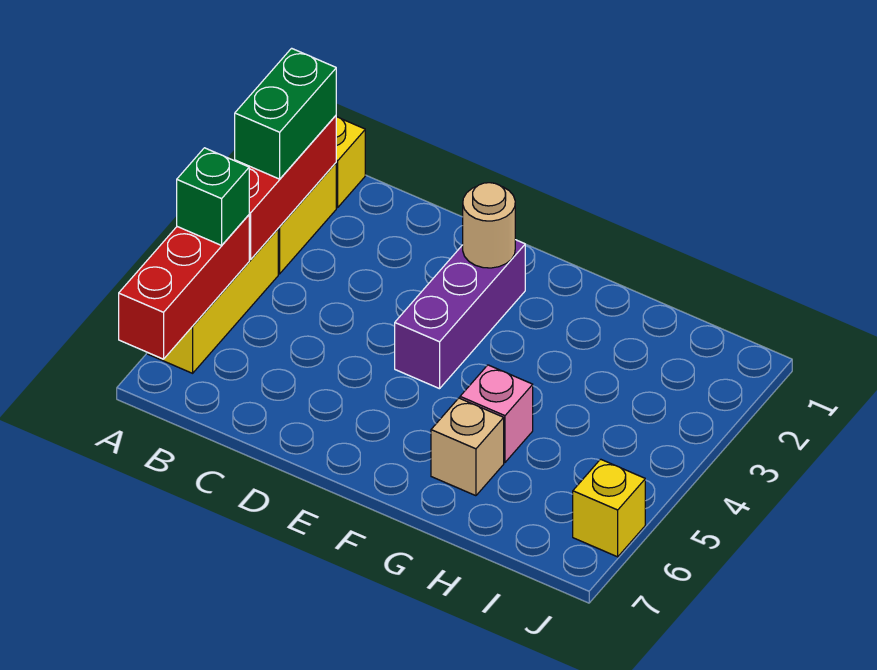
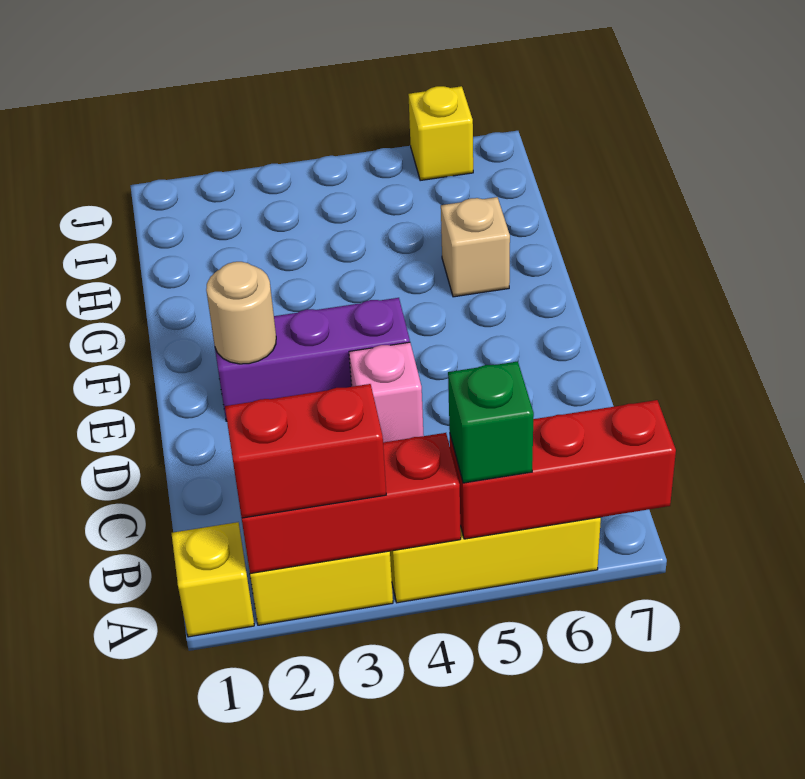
green brick A2:A3 level 3 -> red brick A2:A3 level 3
pink brick G5 level 1 -> pink brick D4 level 1

